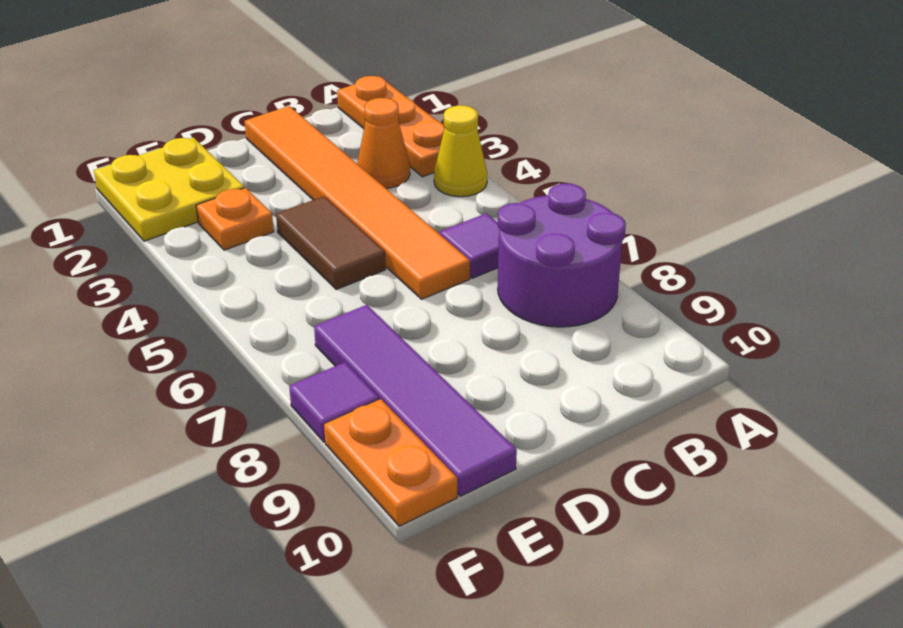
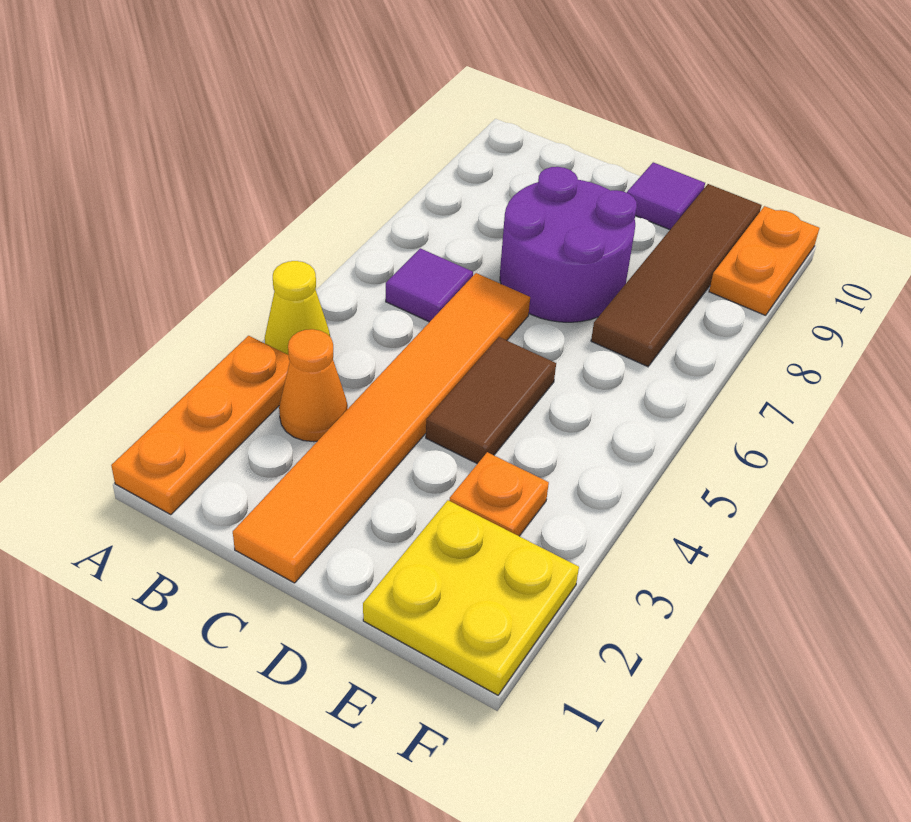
purple round brick A7:B8 level 1 -> purple round brick C7:D8 level 1
purple tile E7:E10 level 1 -> brown tile E7:E10 level 1
purple tile F8 level 1 -> purple tile D10 level 1

